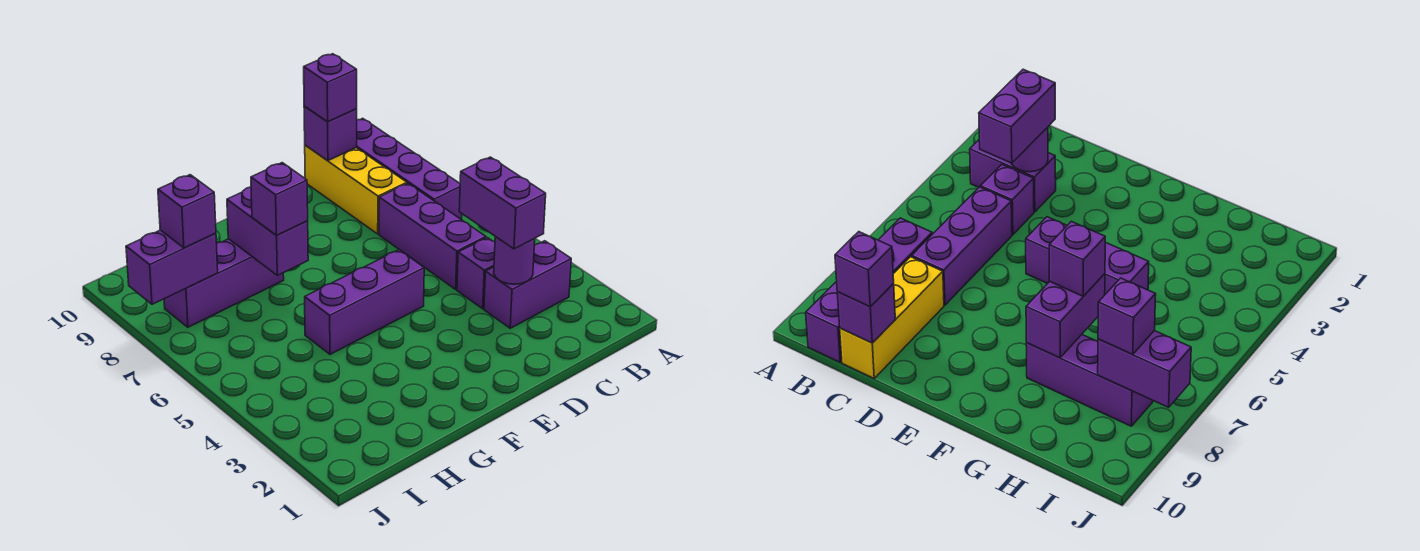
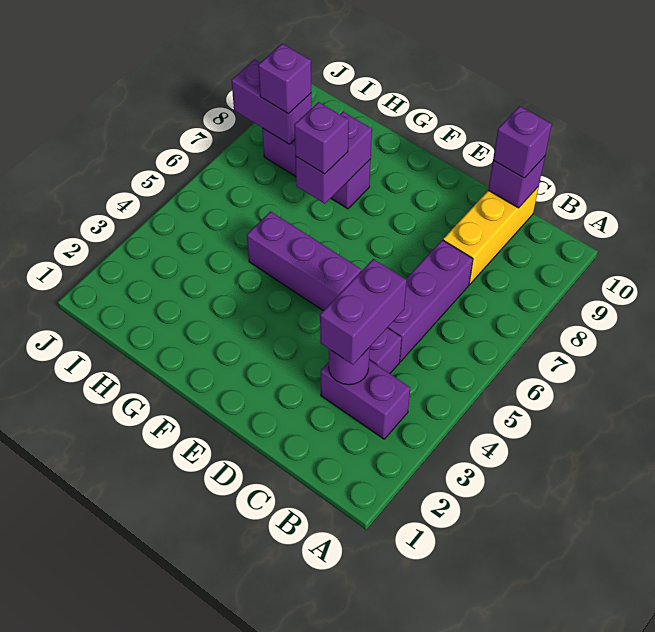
purple brick B7:B10 level 1 -> none

